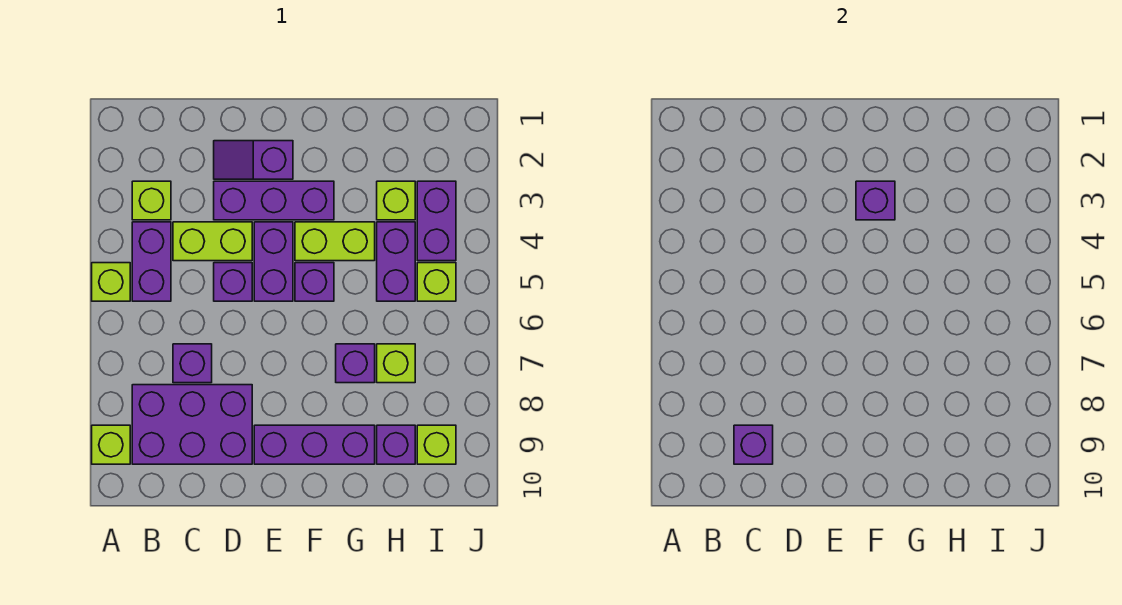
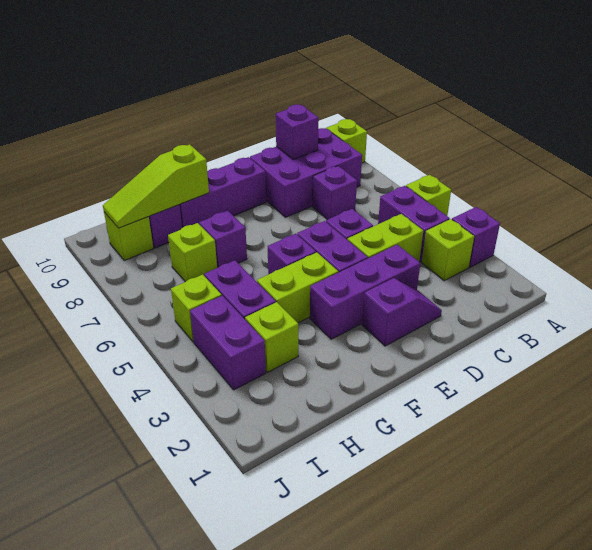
purple brick F3 level 2 -> purple brick A3 level 1
none -> lime slope G9:I9 level 2 top G

